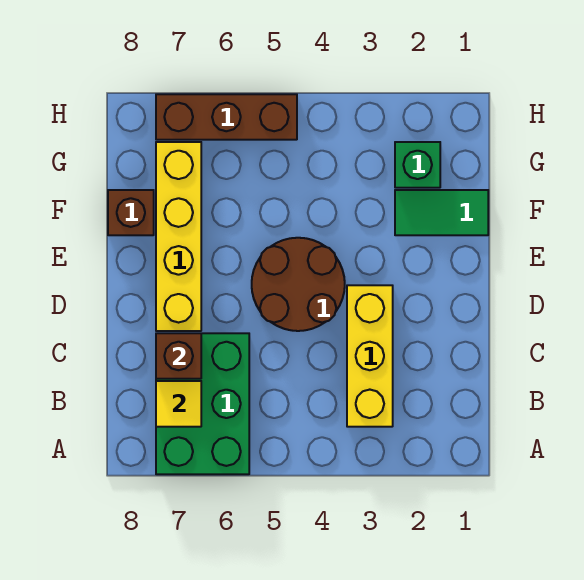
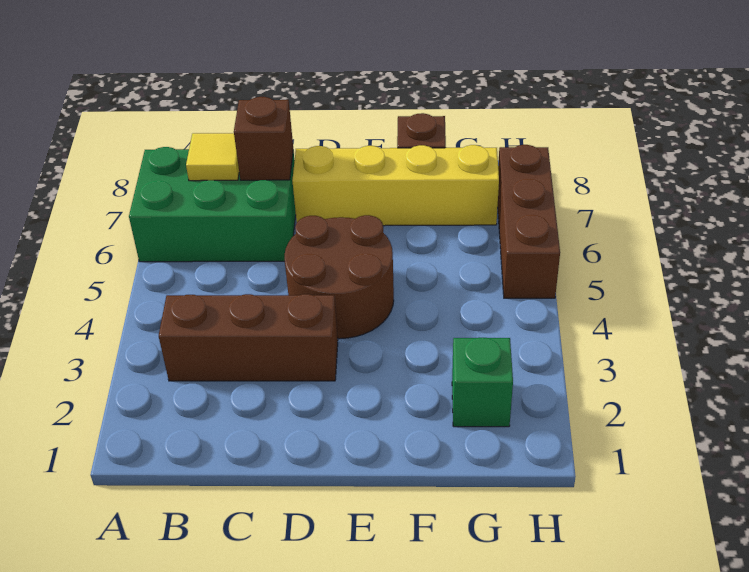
yellow brick B3:D3 level 1 -> brown brick B3:D3 level 1
green tile F1:F2 level 1 -> none

